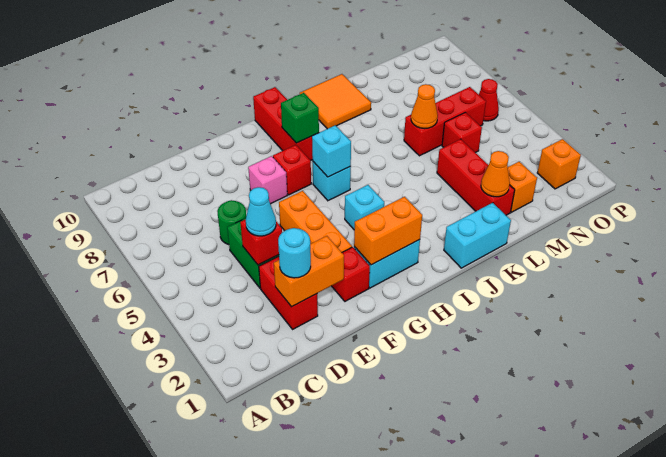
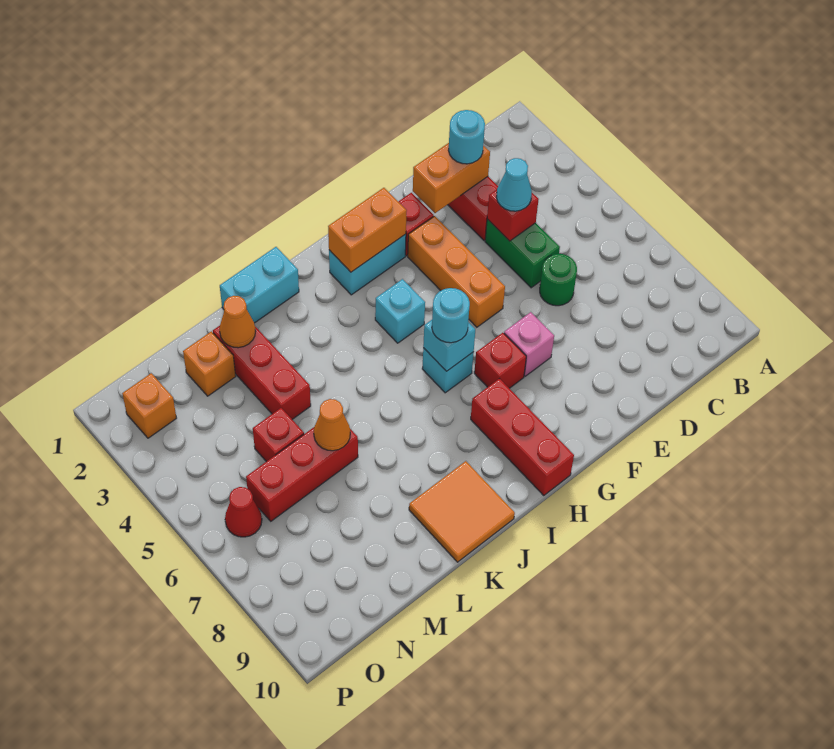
none -> cyan round brick H6 level 3
green brick H8 level 2 -> none

